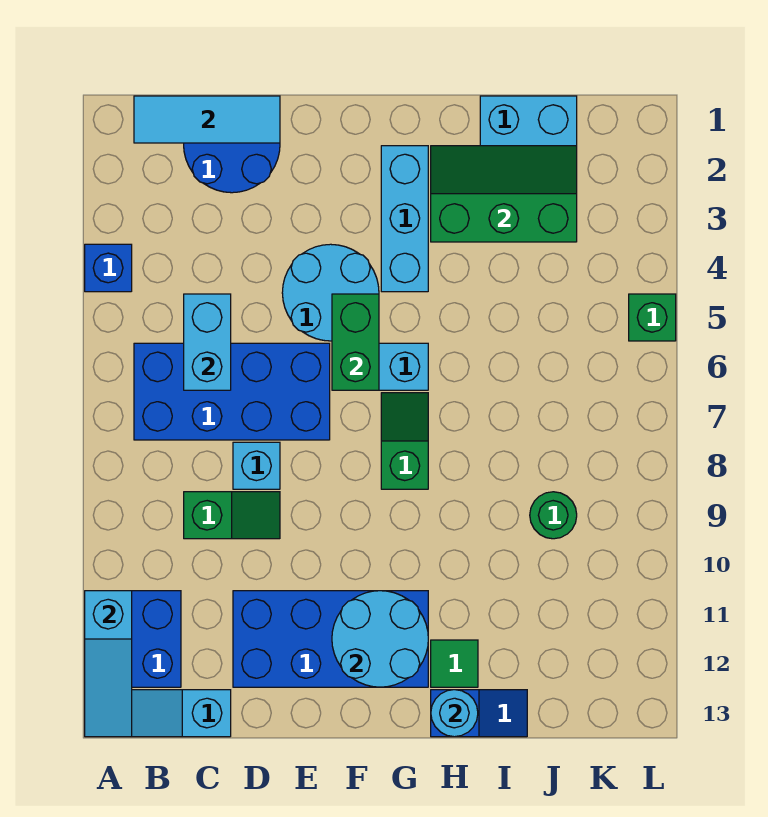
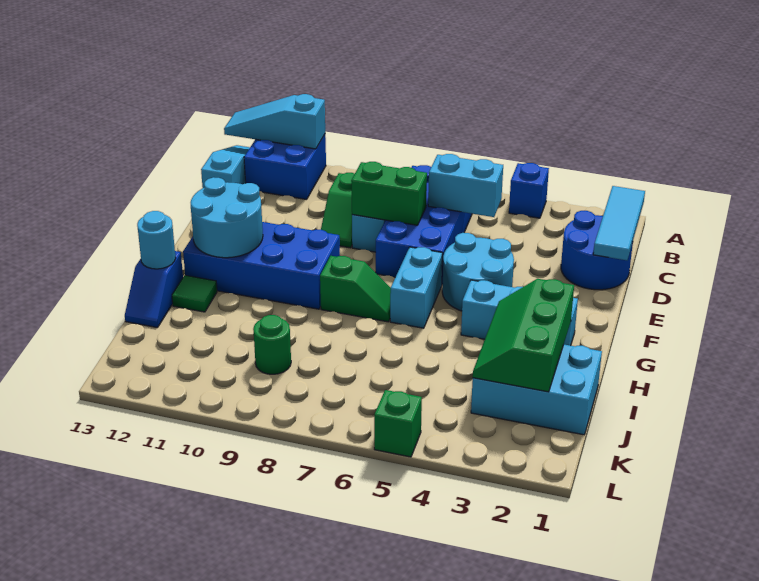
blue brick D11:G12 level 1 -> blue brick F9:G12 level 1
green brick F5:F6 level 2 -> green brick D7:D8 level 2
green slope H2:J3 level 2 top 3 -> green slope H2:J3 level 2 top 2

